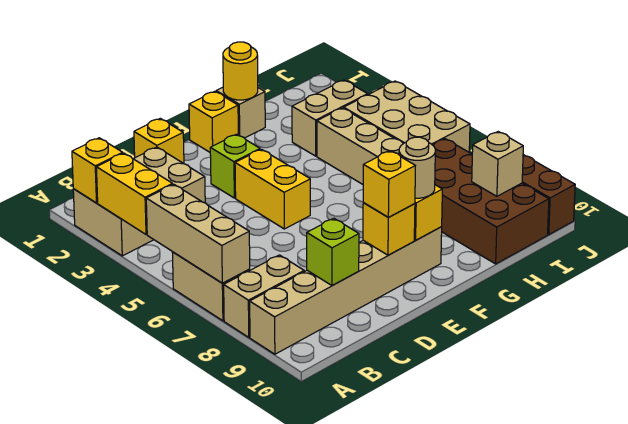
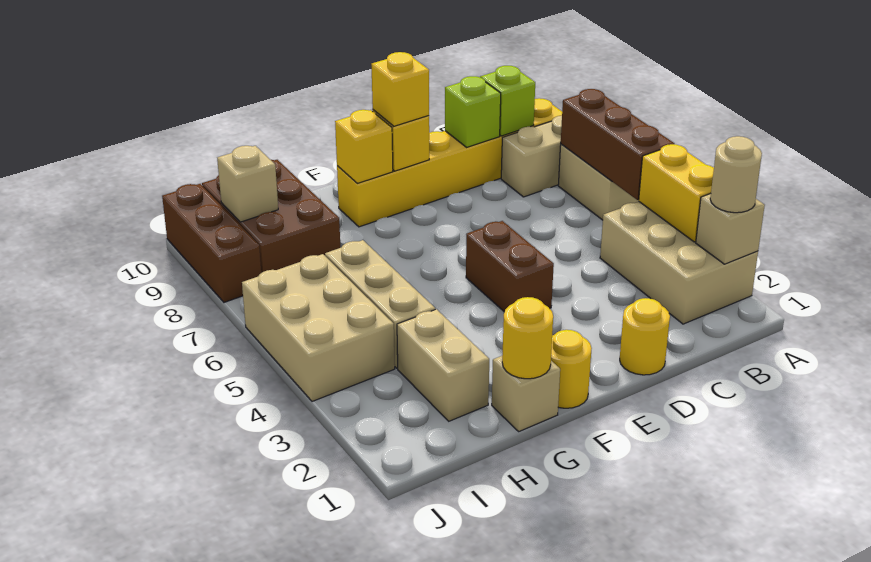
tan brick A2:C3 level 1 -> tan brick A2:B4 level 1
yellow brick A2 level 2 -> tan brick A2 level 2
tan brick A5:A7 level 2 -> brown brick A5:A7 level 2
tan brick A9:F9 level 1 -> yellow brick A9:F9 level 1
yellow brick D1 level 1 -> yellow round brick D1 level 1
lime brick E3 level 1 -> lime brick B9 level 2
yellow brick E4:E5 level 1 -> brown brick E4:E5 level 1
yellow brick F1 level 1 -> yellow round brick F1 level 1
tan round brick F9 level 3 -> tan round brick A2 level 3
tan brick H3:I3 level 1 -> tan brick H2:H3 level 1
brown brick H7:I10 level 1 -> brown brick H8:I10 level 1

